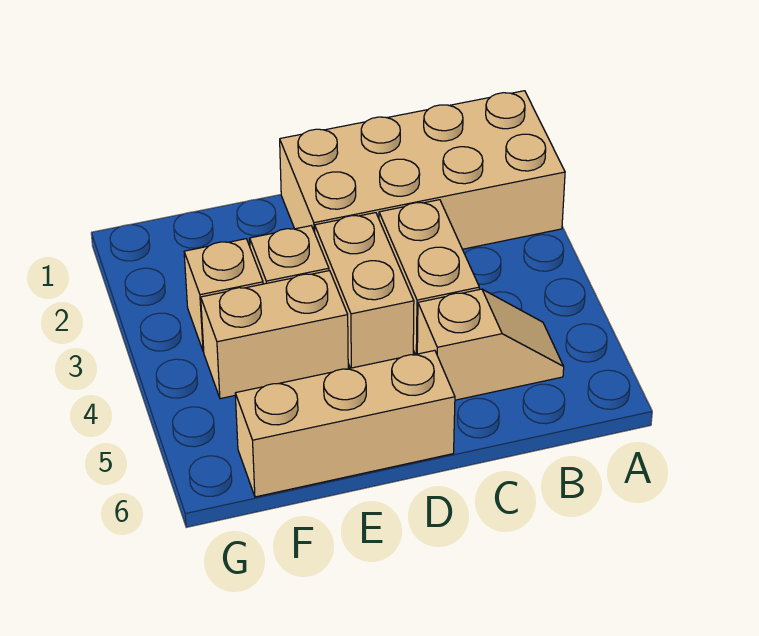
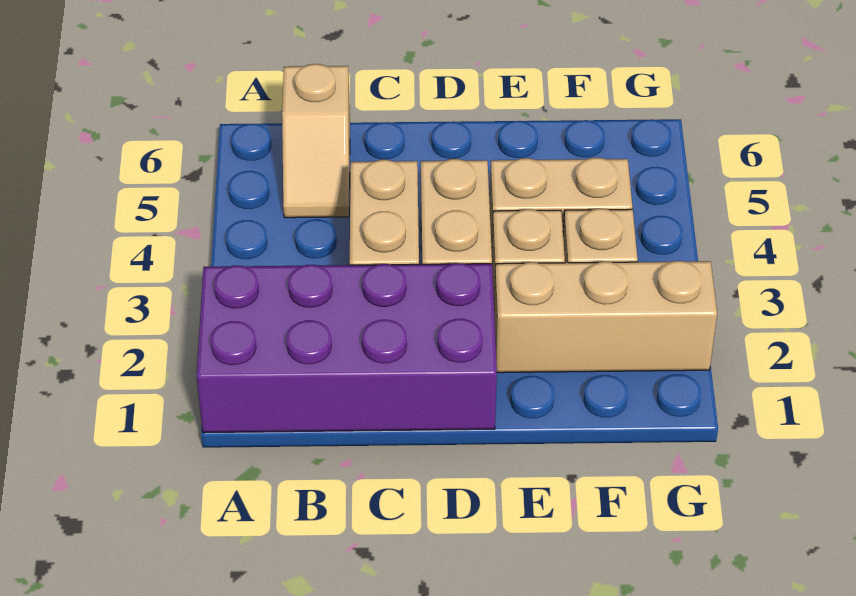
tan brick A1:D2 level 1 -> purple brick A1:D2 level 1
tan slope B5:C5 level 1 top C -> tan slope B5:B6 level 1 top 6
tan brick D6:F6 level 1 -> tan brick E2:G2 level 1

